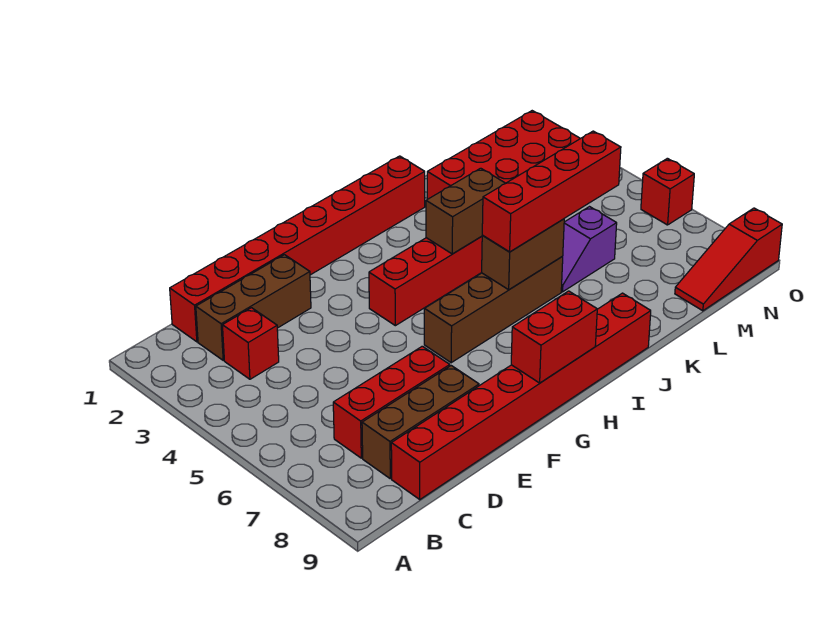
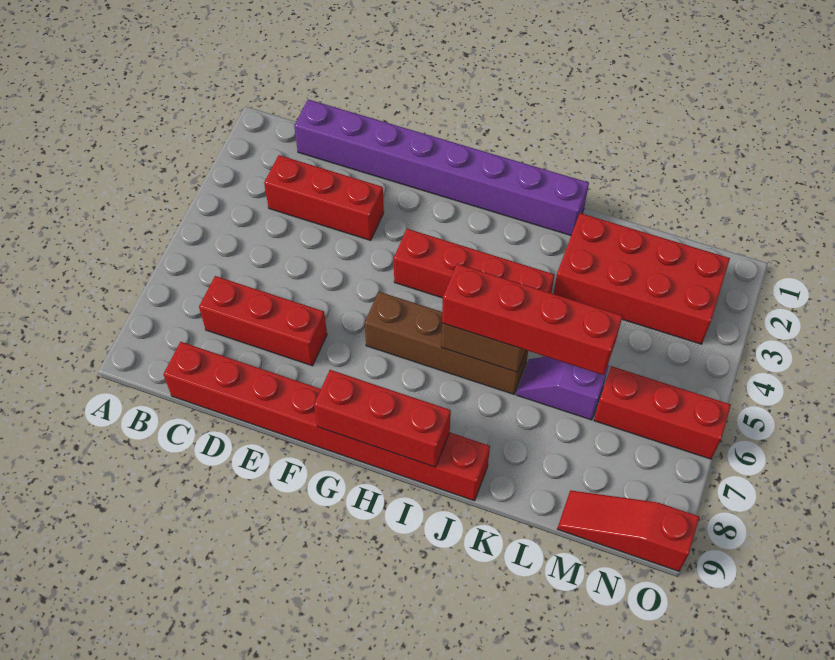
red brick C1:J1 level 1 -> purple brick C1:J1 level 1
brown brick C2:E2 level 1 -> none
red brick C3 level 1 -> red brick C3:E3 level 1
brown brick C8:E8 level 1 -> none
red brick G9:H9 level 2 -> red brick G9:I9 level 2
brown brick I4:J4 level 2 -> none
red brick O6 level 1 -> red brick M6:O6 level 1

